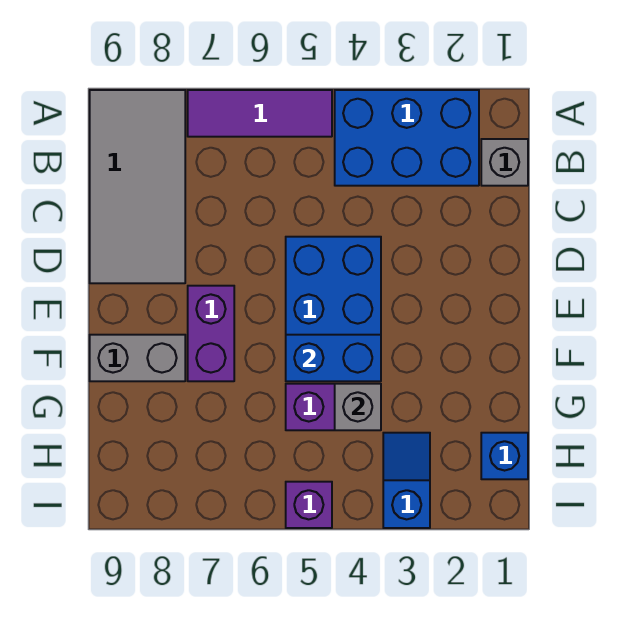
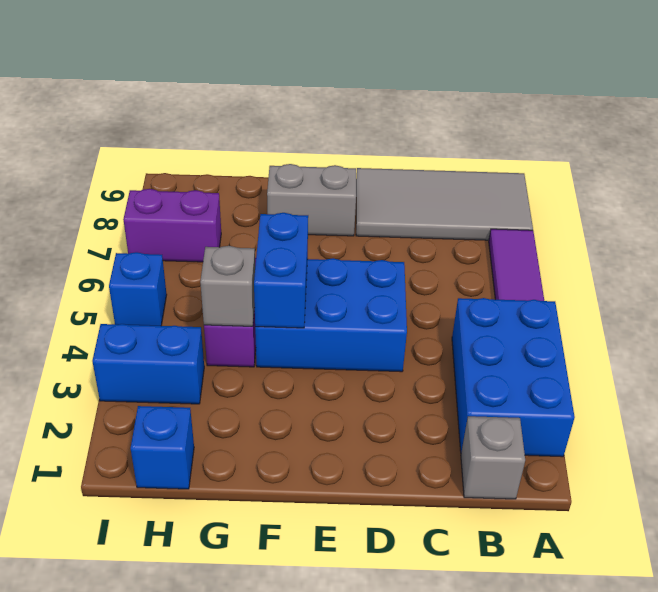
purple brick E7:F7 level 1 -> purple brick H7:I7 level 1
grey brick F8:F9 level 1 -> grey brick E8:F8 level 1
blue slope H3:I3 level 1 top I -> blue brick H3:I3 level 1
purple brick I5 level 1 -> blue brick I5 level 1

